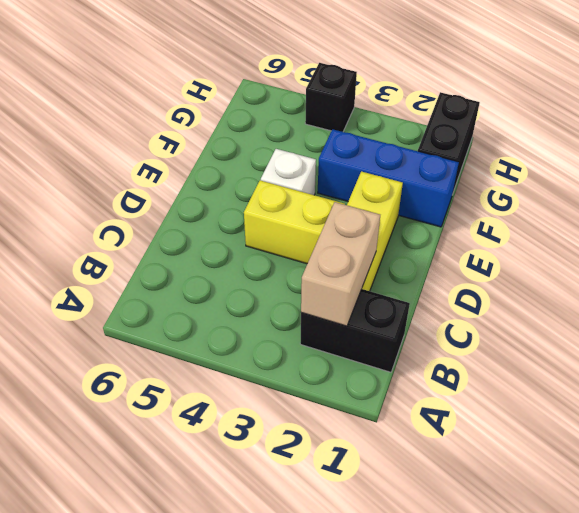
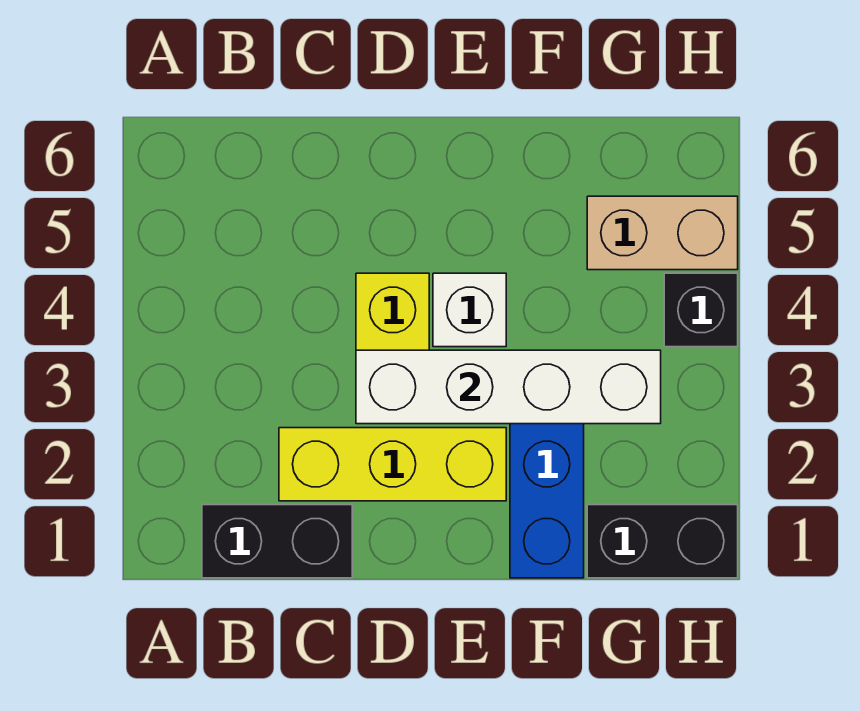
black brick B1:B2 level 1 -> black brick B1:C1 level 1
tan brick B2:C2 level 2 -> tan brick G5:H5 level 1
none -> white brick D3:G3 level 2

